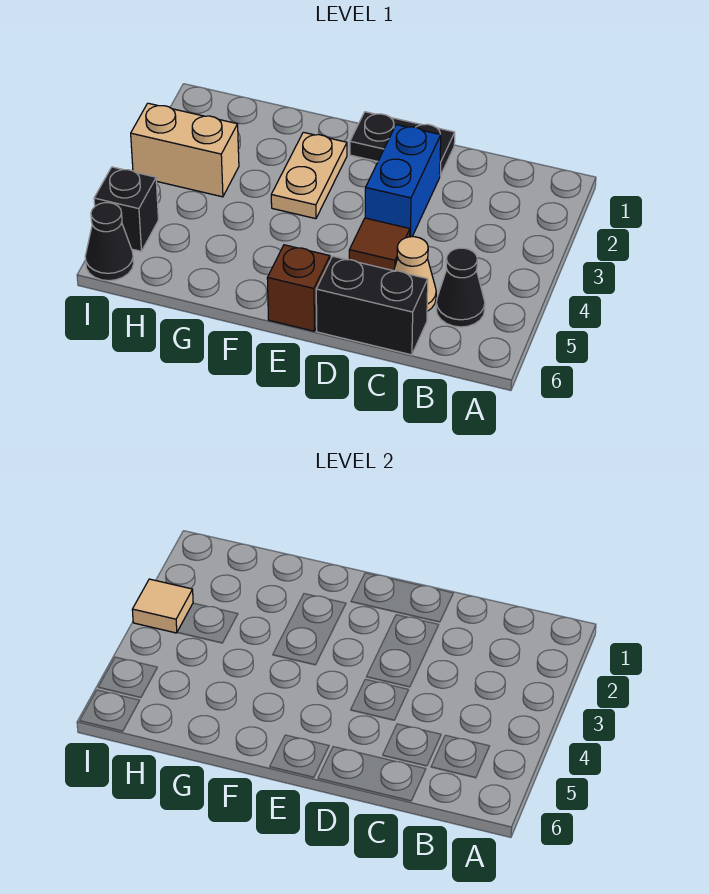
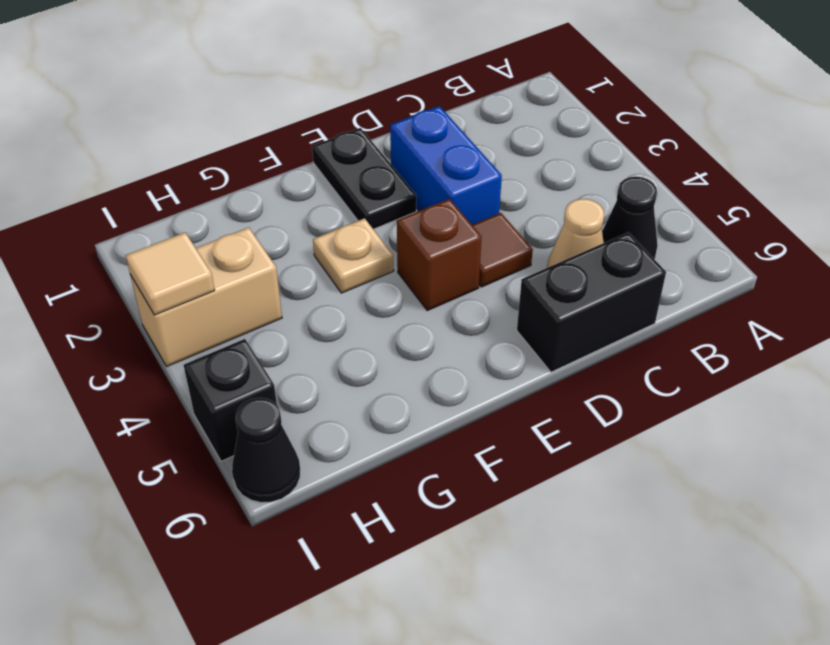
black plate D1:E1 level 1 -> black plate E1:E2 level 1
brown brick E6 level 1 -> brown brick E4 level 1
tan plate F2:F3 level 1 -> tan plate F3 level 1

